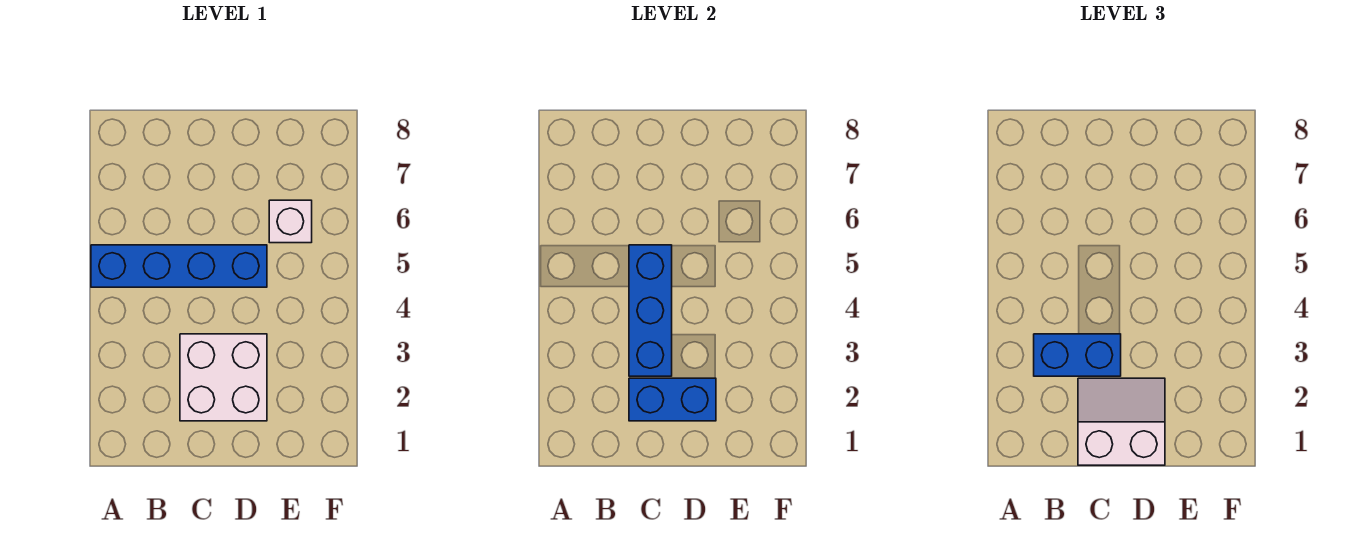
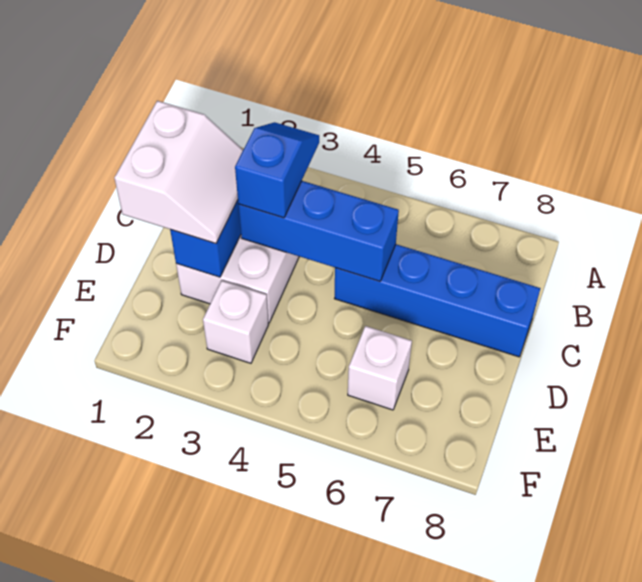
blue brick A5:D5 level 1 -> blue brick C5:C8 level 1
blue brick B3:C3 level 3 -> blue slope B3:C3 level 3 top C
none -> white brick E3 level 1

